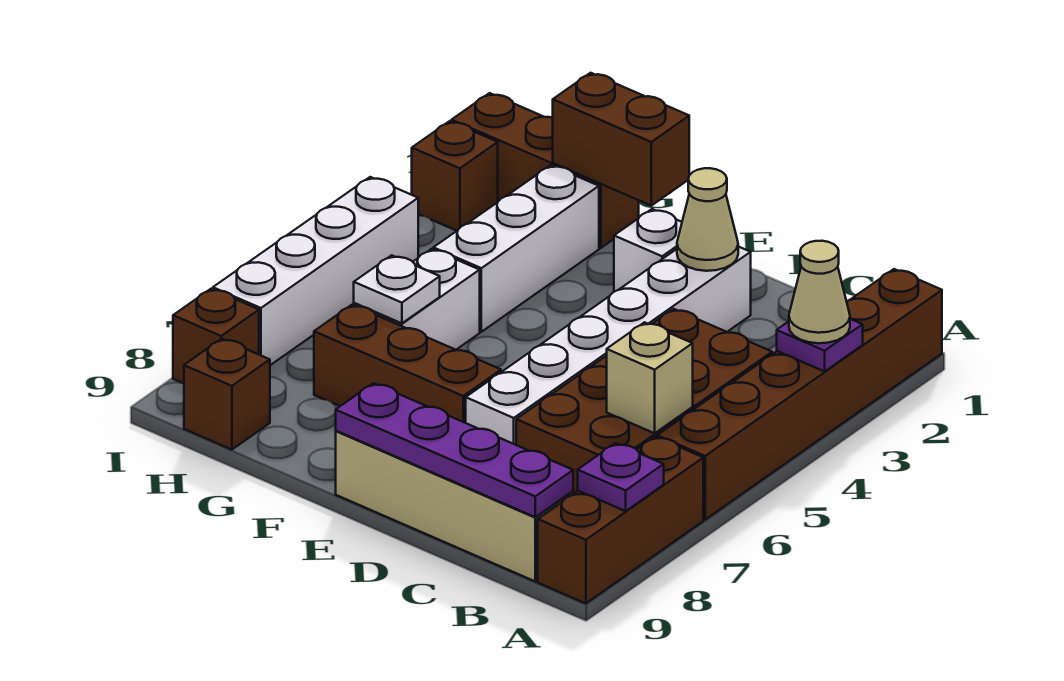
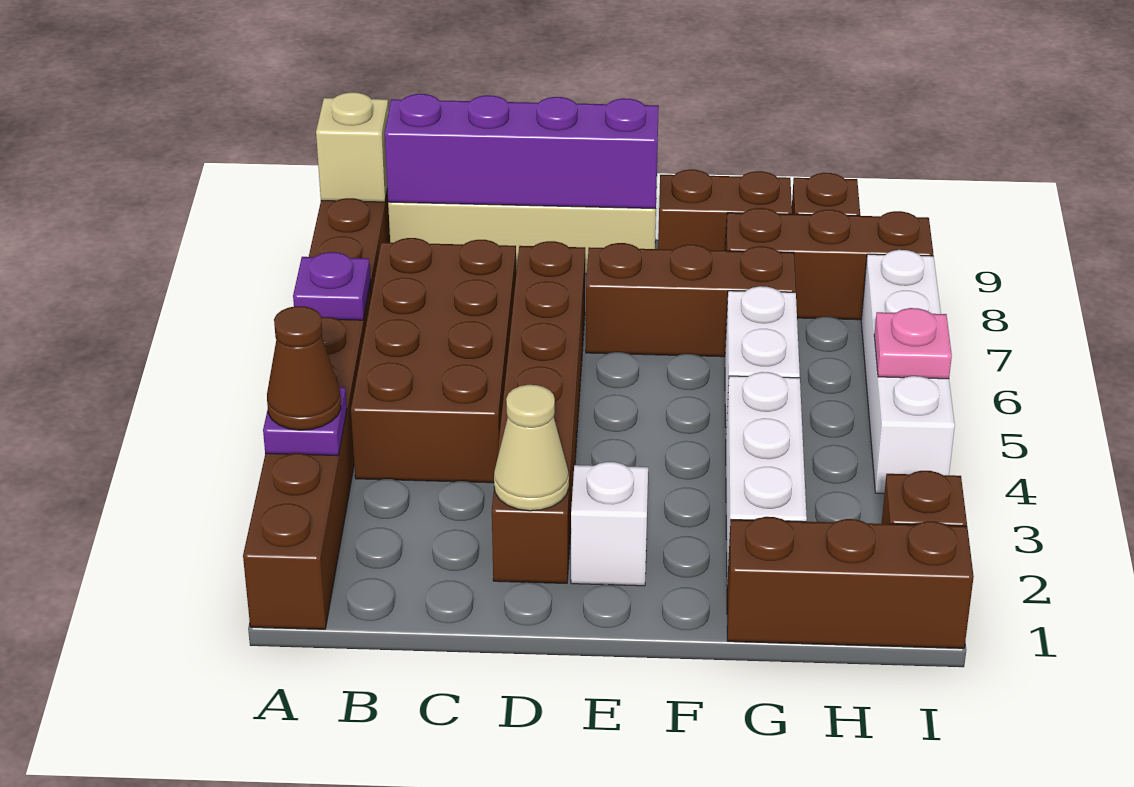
tan cone A3 level 3 -> brown cone A3 level 3
purple plate A8 level 2 -> purple plate A6 level 2
tan brick B6 level 2 -> tan brick A9 level 2
purple plate B9:E9 level 2 -> purple brick B9:E9 level 2
white brick D2:D7 level 1 -> brown brick D2:D7 level 1
brown brick F1:G1 level 2 -> brown brick F9:G9 level 1
white plate G6 level 2 -> none
none -> pink plate I5 level 2
brown brick I8 level 1 -> brown brick G8:I8 level 1

